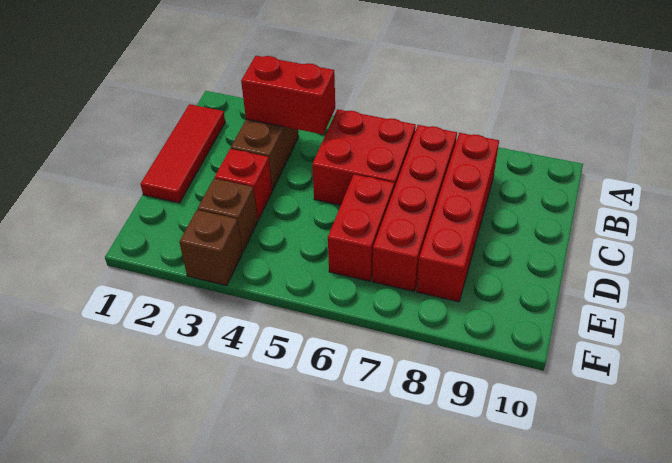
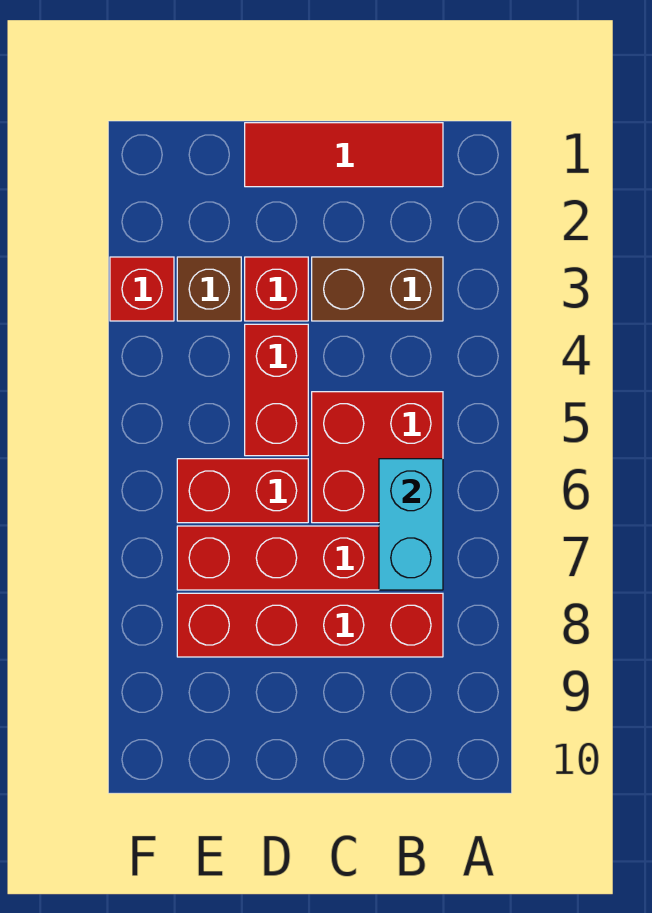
red brick B3:B4 level 2 -> red brick D4:D5 level 1
none -> cyan brick B6:B7 level 2
brown brick F3 level 1 -> red brick F3 level 1

